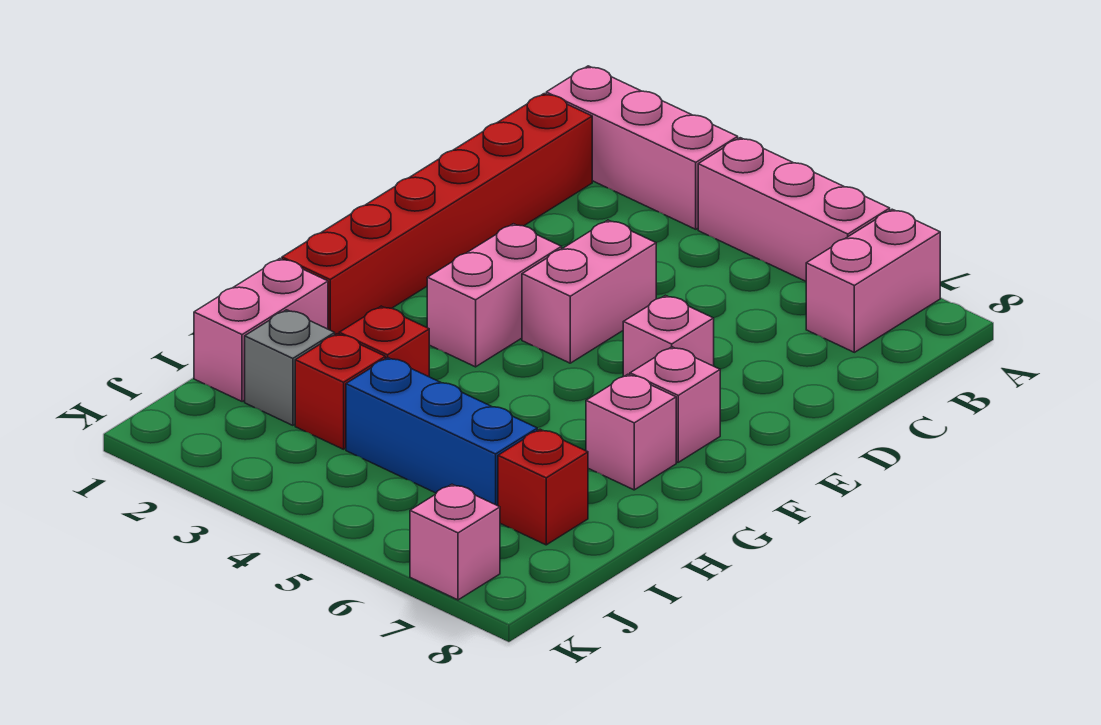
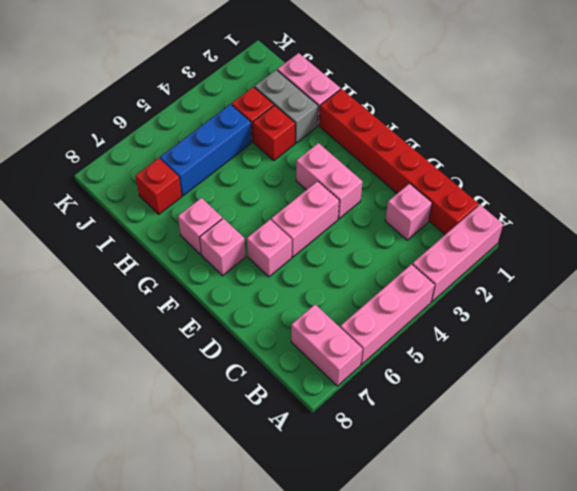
pink brick D4:E4 level 1 -> pink brick E4:E5 level 1
grey brick I2 level 1 -> grey brick H2:I2 level 1
pink brick K7 level 1 -> pink brick C2 level 1

